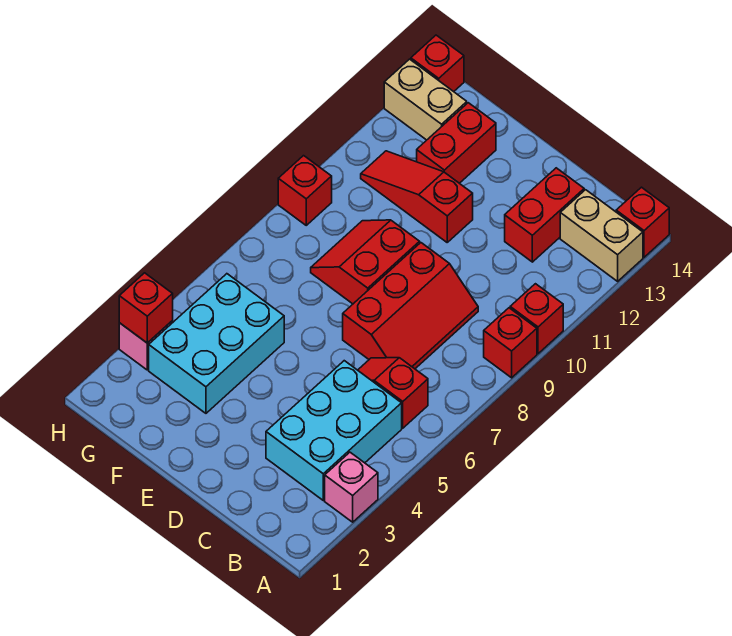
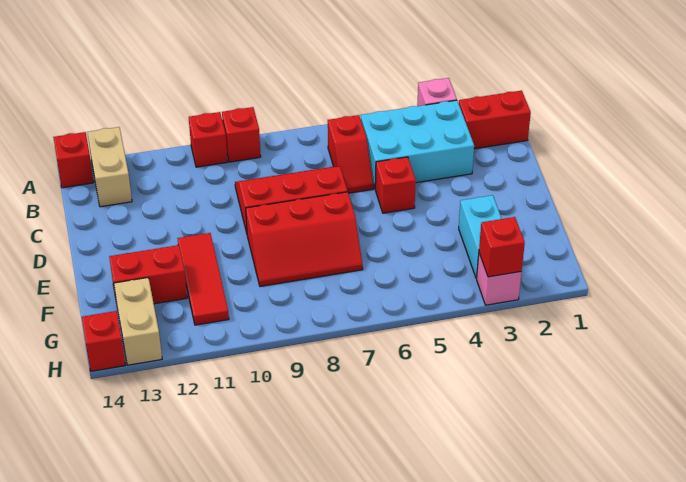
red brick C12:C13 level 1 -> red brick B1:B2 level 1
red slope E8:F9 level 1 top E -> red slope E7:F9 level 1 top E
red slope E11:G11 level 1 top E -> red tile E11:G11 level 1
cyan brick F3:G5 level 1 -> cyan brick F3:G3 level 1
red brick H9 level 1 -> red brick D5 level 1

